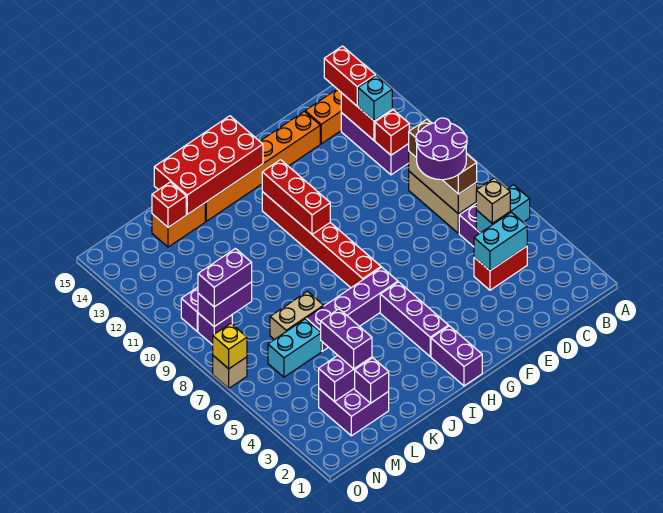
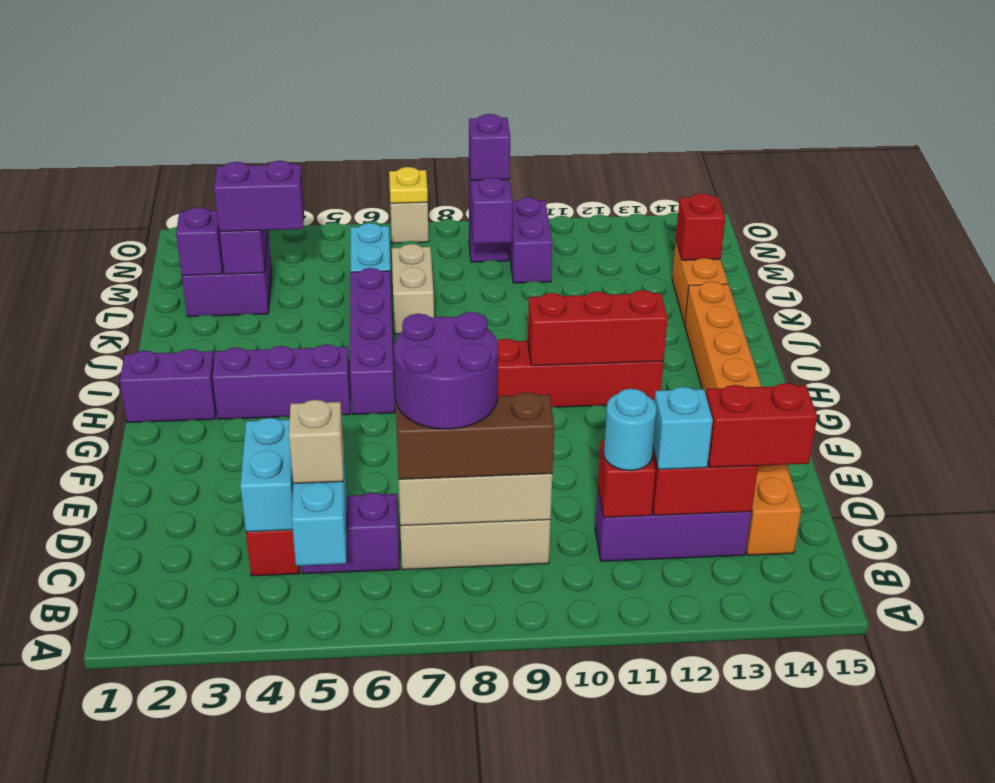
none -> cyan round brick C11 level 3
red brick H14:K15 level 2 -> none
purple brick M9:N9 level 3 -> purple brick N9 level 3
yellow brick O7 level 2 -> yellow plate O7 level 2

